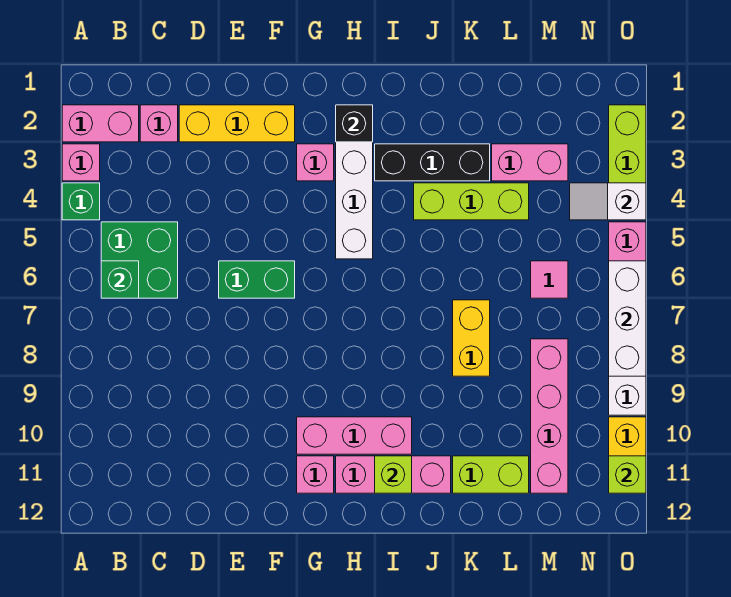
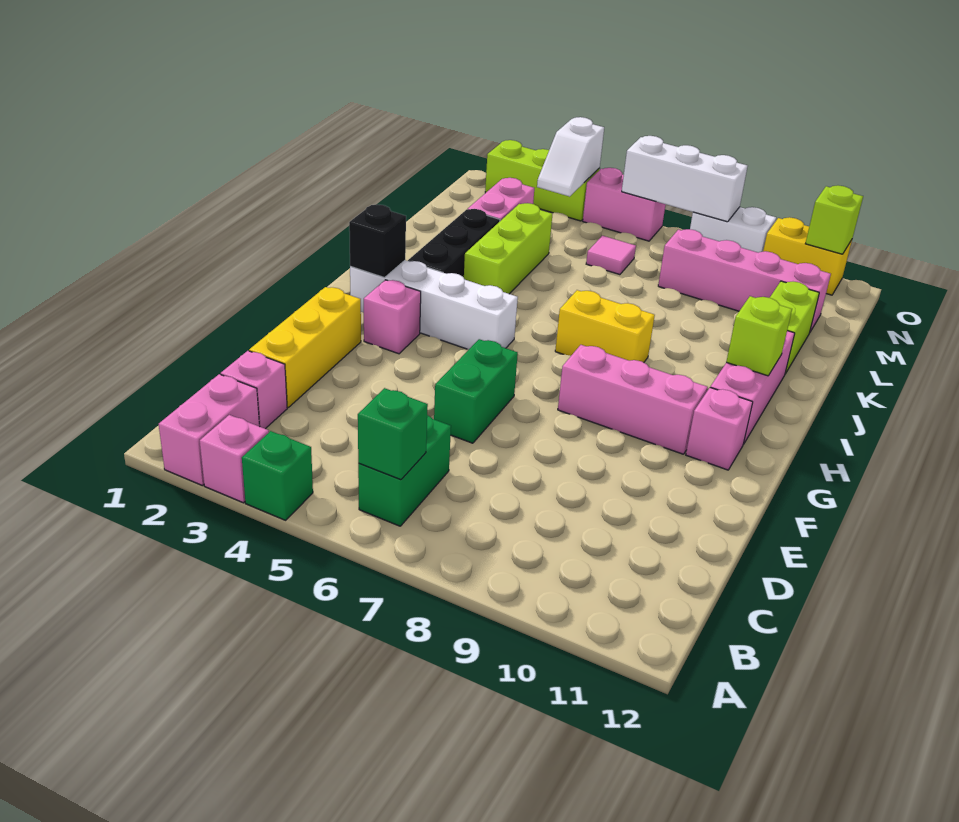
green brick B5:C6 level 1 -> green brick B6:C6 level 1
pink brick G10:I10 level 1 -> pink brick G8:G10 level 1
yellow brick K7:K8 level 1 -> yellow brick I7:I8 level 1

